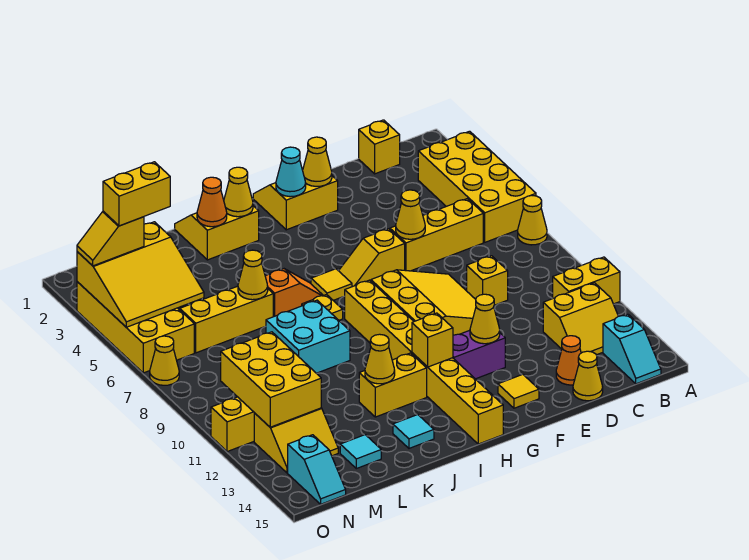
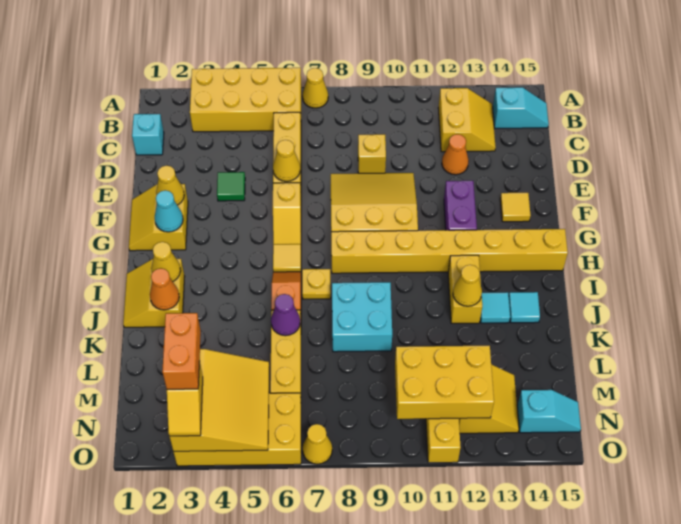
yellow brick A11:B11 level 1 -> none
yellow brick C1 level 1 -> cyan brick C1 level 1
orange cone D14 level 1 -> orange cone D12 level 1
yellow cone D15 level 1 -> none
none -> green tile E4 level 1
yellow cone F12 level 2 -> none
yellow brick H12 level 2 -> none
yellow cone K6 level 2 -> purple cone K6 level 2
cyan tile L14 level 1 -> cyan tile J13 level 1
yellow brick M3:N3 level 4 -> orange brick M3:N3 level 4

